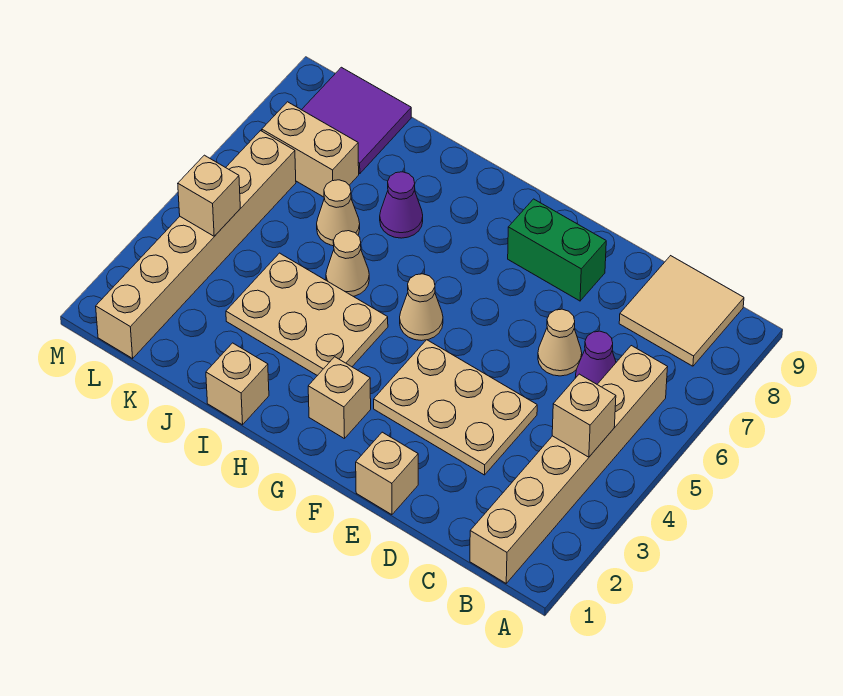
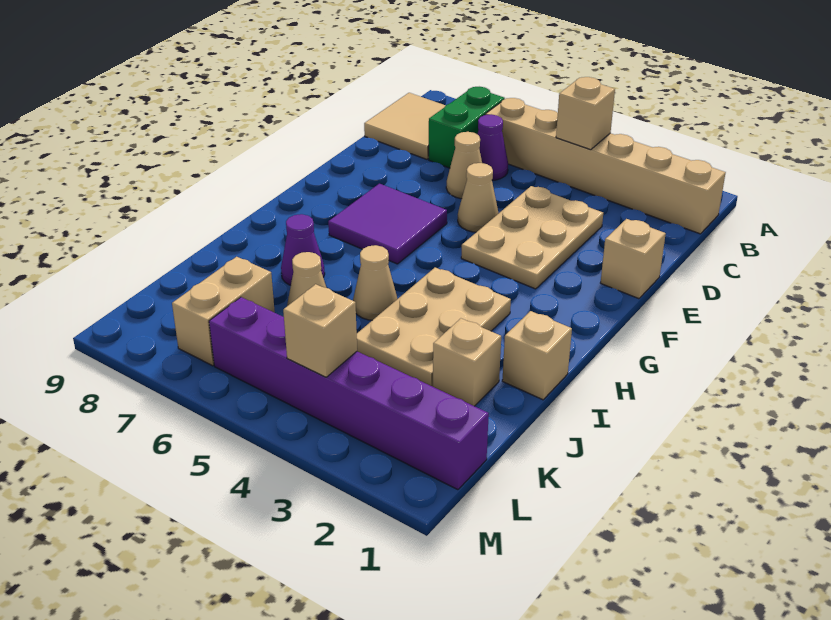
green brick E8:F8 level 1 -> green brick B7:C7 level 1
tan brick G2 level 1 -> tan brick J2 level 1
tan cone G5 level 1 -> tan cone E5 level 1
purple tile K8:L9 level 1 -> purple tile F6:G7 level 1
tan brick L1:L6 level 1 -> purple brick L1:L6 level 1

